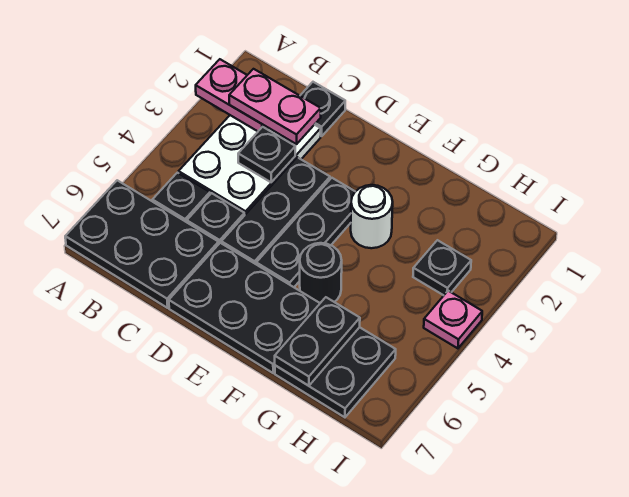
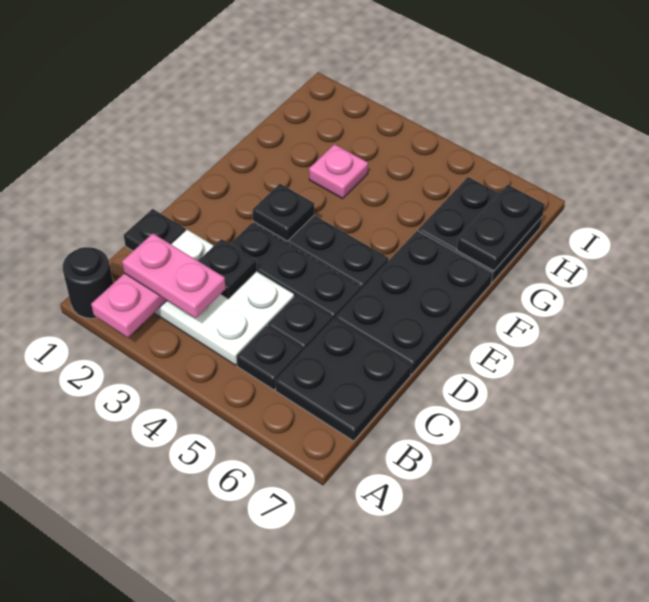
black plate A6:C7 level 1 -> black plate B6:C7 level 1
pink plate B2:C2 level 3 -> pink plate B2:B3 level 3
white round brick F3 level 1 -> none
black round brick F5 level 1 -> black round brick A1 level 1
black plate G6:G7 level 2 -> black plate G7:H7 level 2
black plate H3 level 1 -> black plate E3 level 2
pink plate I4 level 1 -> pink plate G3 level 1

